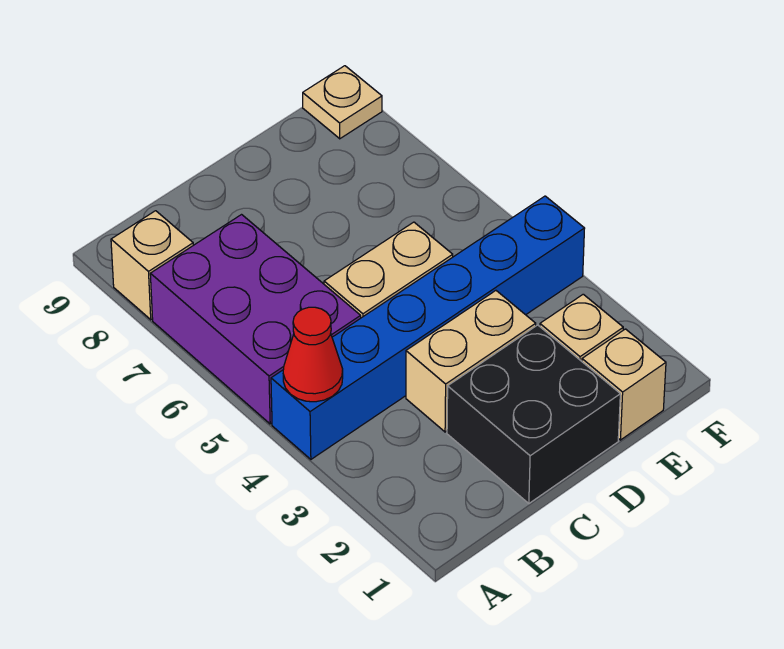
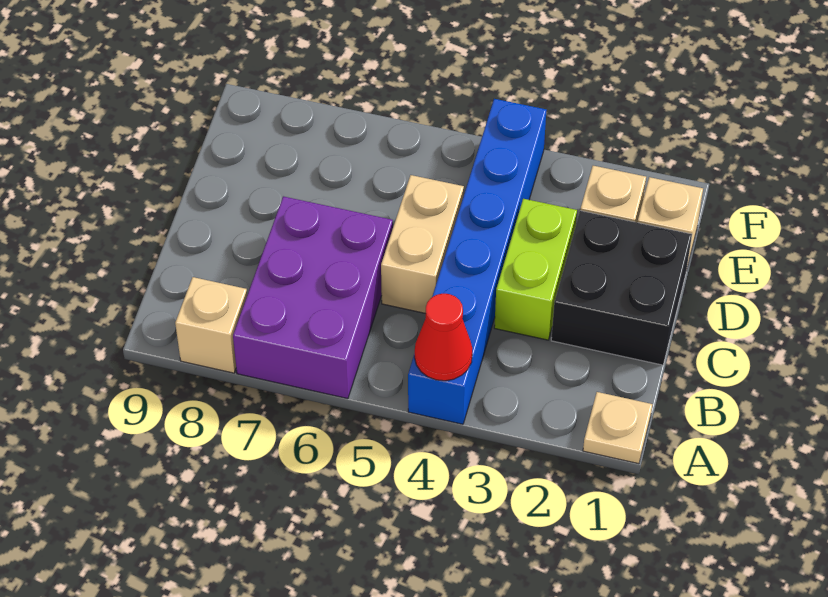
purple brick A5:B7 level 1 -> purple brick A6:C7 level 1
tan brick C3:D3 level 1 -> lime brick C3:D3 level 1
tan plate F9 level 1 -> tan plate A1 level 1

